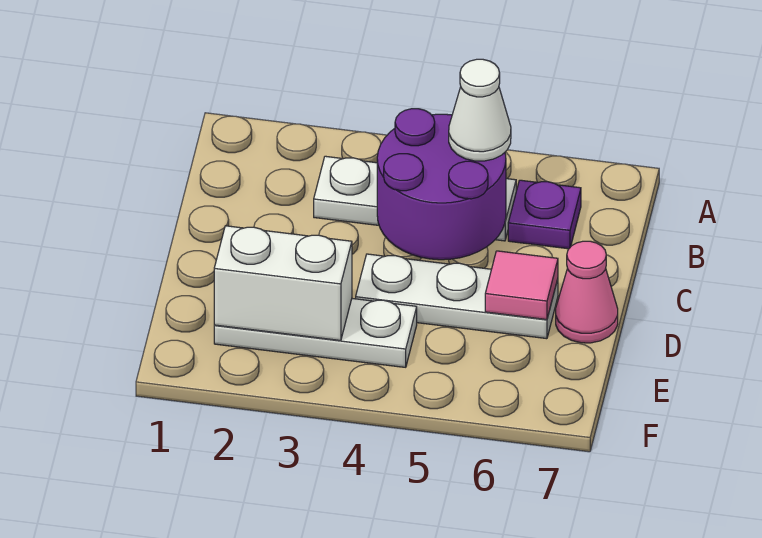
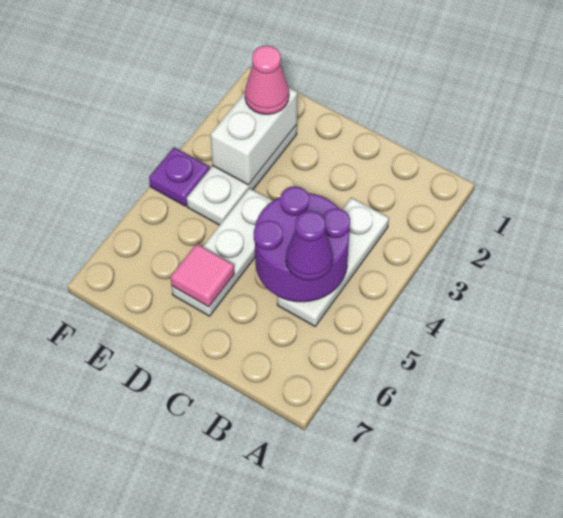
white cone B5 level 3 -> purple cone B5 level 3
purple plate B6 level 1 -> purple plate F4 level 1
pink cone D7 level 1 -> pink cone E2 level 3

